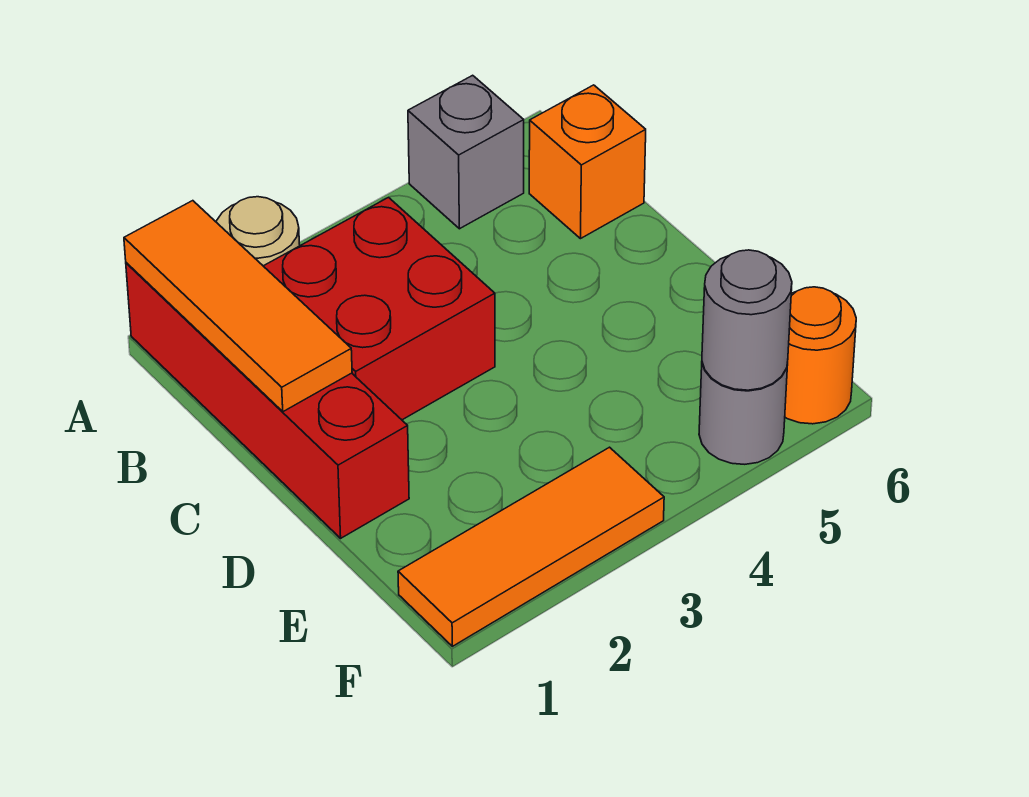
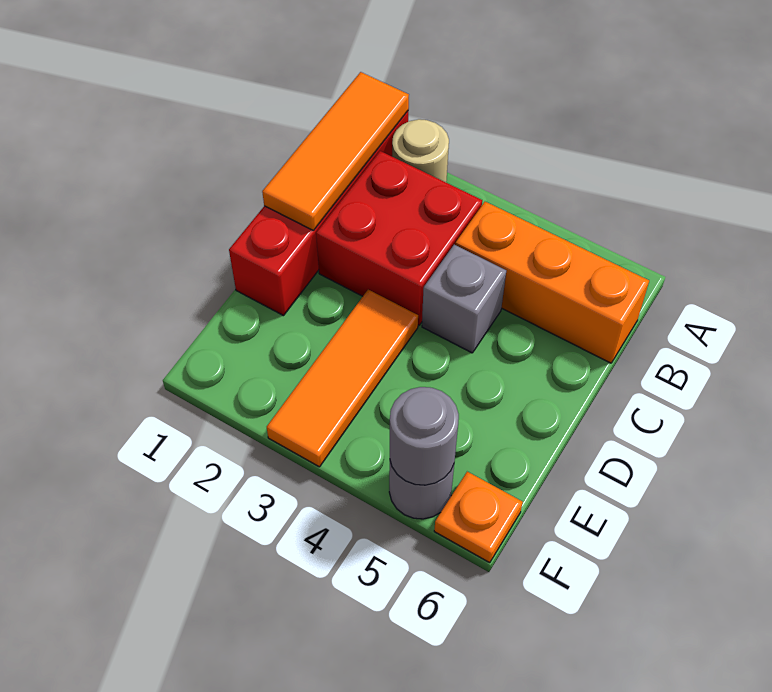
grey brick A5 level 1 -> grey brick C4 level 1
orange brick B6 level 1 -> orange brick B4:B6 level 1
orange tile F1:F3 level 1 -> orange tile D3:F3 level 1
orange round brick F6 level 1 -> orange plate F6 level 1

